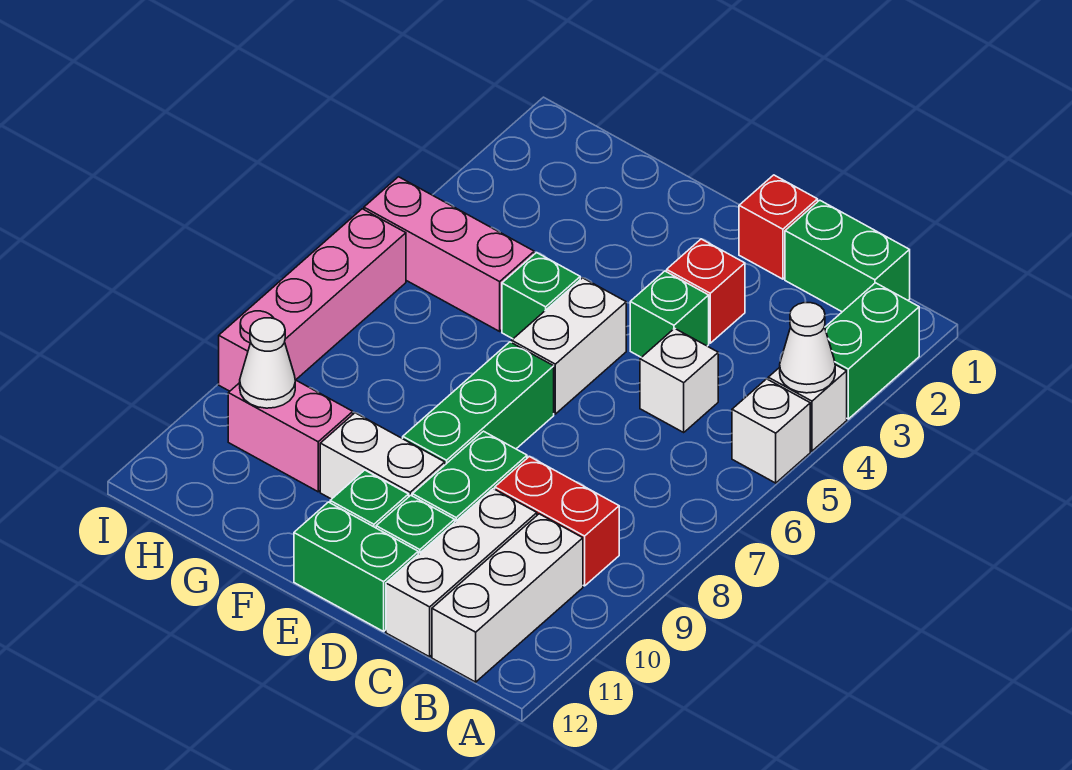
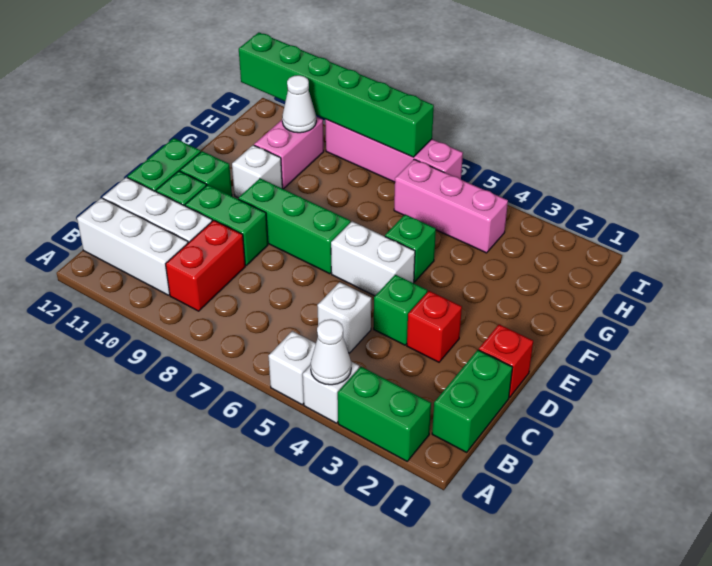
white brick E10:F10 level 1 -> white brick F10 level 1
pink brick G5:I5 level 1 -> pink brick H4:H6 level 1
none -> green brick I7:I12 level 2

